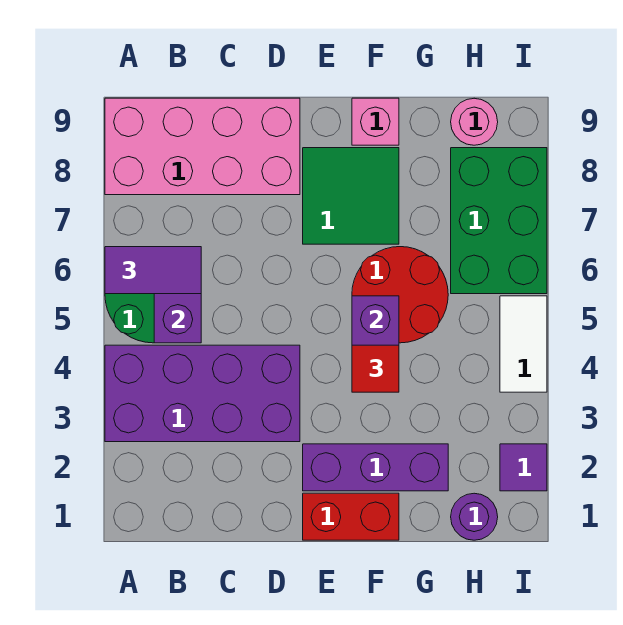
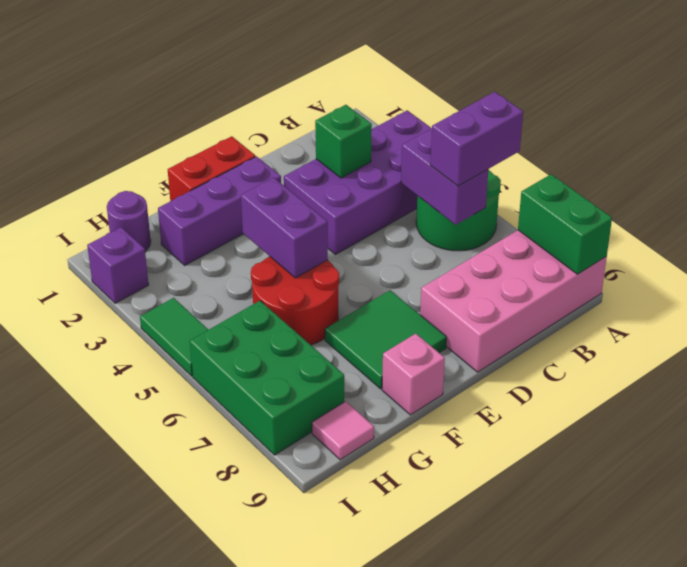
purple tile A6:B6 level 3 -> purple brick A6:B6 level 3
none -> green brick A8:A9 level 2
none -> green brick C3 level 2
red tile F4 level 3 -> none
pink round brick H9 level 1 -> pink tile H9 level 1
purple tile I2 level 1 -> purple brick I2 level 1
white tile I4:I5 level 1 -> green tile I4:I5 level 1

